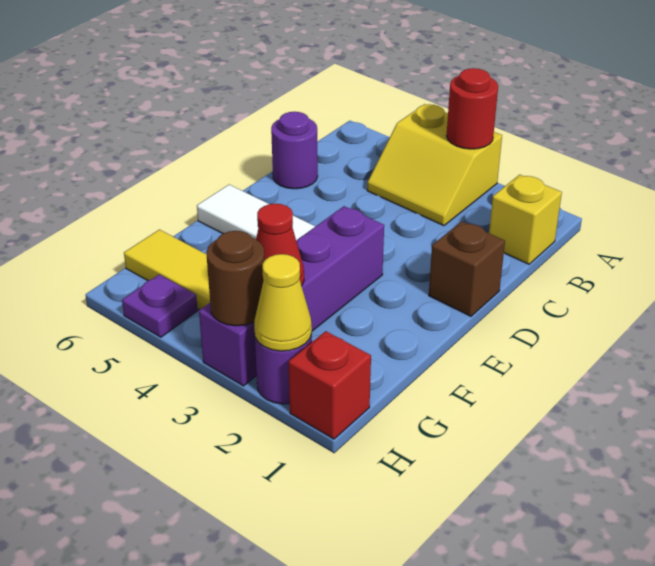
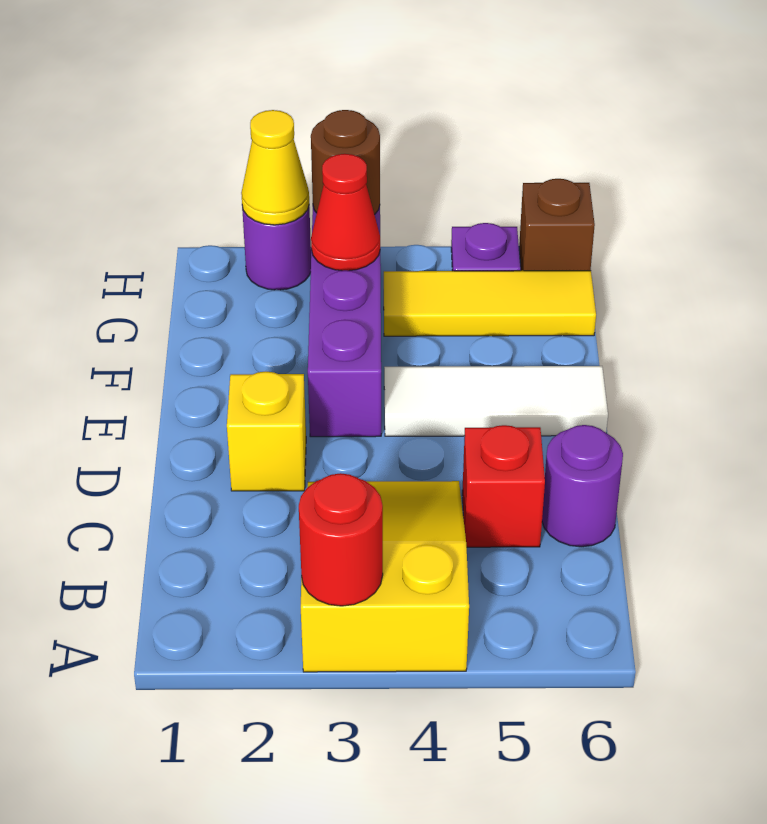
yellow slope A3:B4 level 1 top A -> yellow slope A3:C4 level 1 top A
yellow brick B1 level 1 -> yellow brick D2 level 1
brown brick D1 level 1 -> brown brick H6 level 1
red brick H1 level 1 -> red brick C5 level 1

